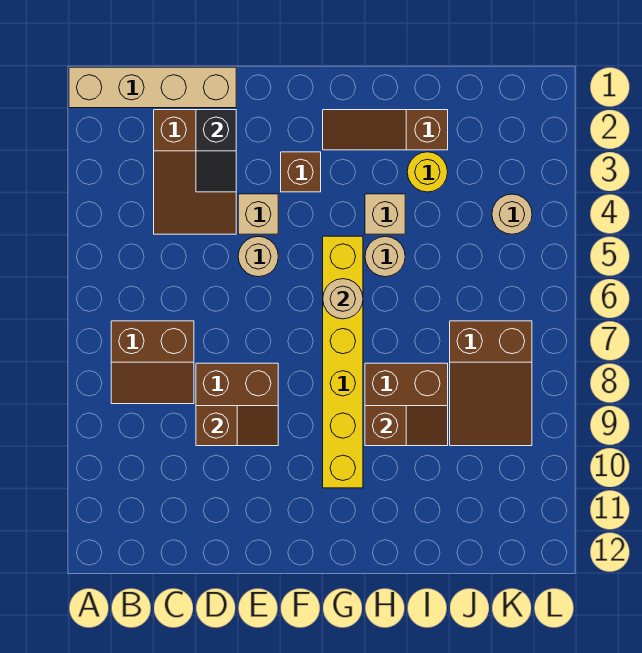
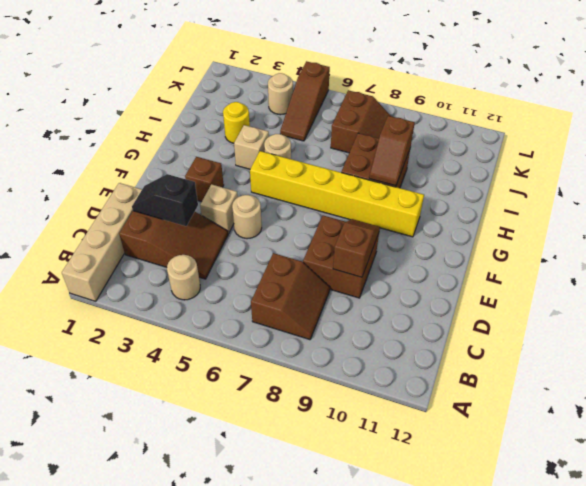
black slope D2:D3 level 2 top 2 -> black slope D2:D3 level 2 top 3
brown slope G2:I2 level 1 top I -> brown slope J5:L5 level 1 top L
tan round brick G6 level 2 -> tan round brick B4 level 1
brown slope H9:I9 level 2 top H -> brown slope H9:I9 level 2 top I
brown slope J7:K9 level 1 top 7 -> brown slope J7:K8 level 1 top 7

